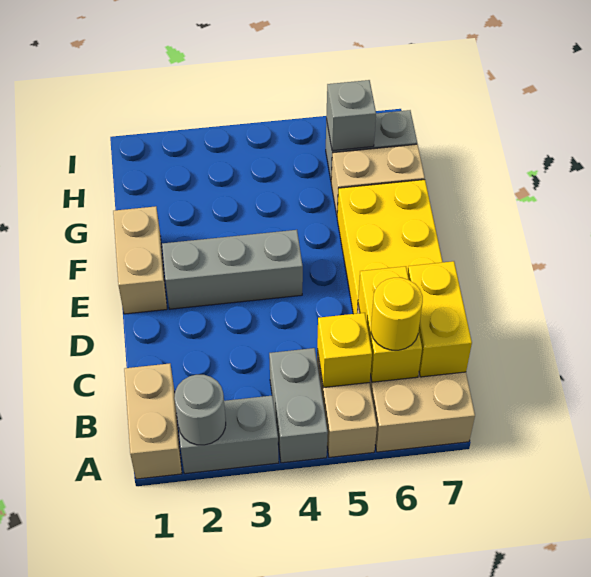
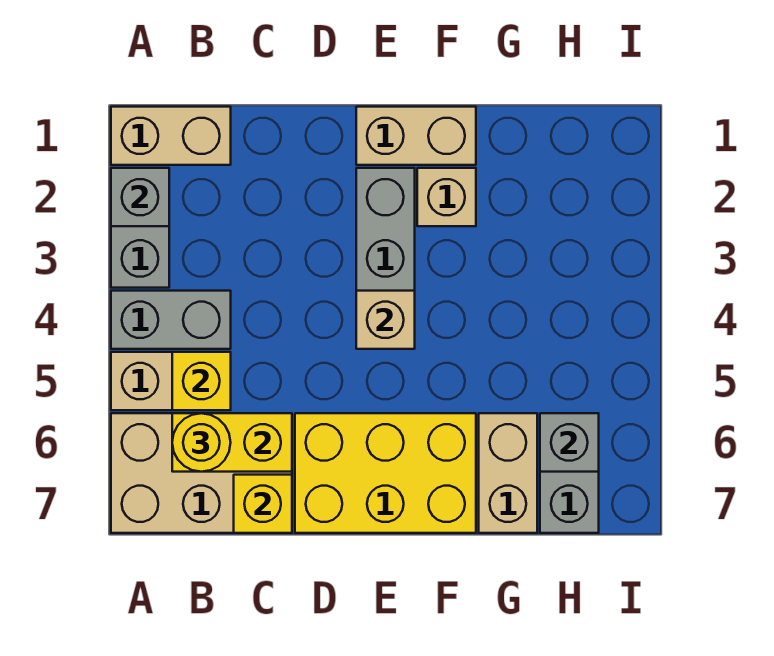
grey round brick A2 level 2 -> grey brick A2 level 2
yellow brick B7:C7 level 2 -> yellow brick C7 level 2
none -> tan brick E4 level 2
none -> tan brick F2 level 1

